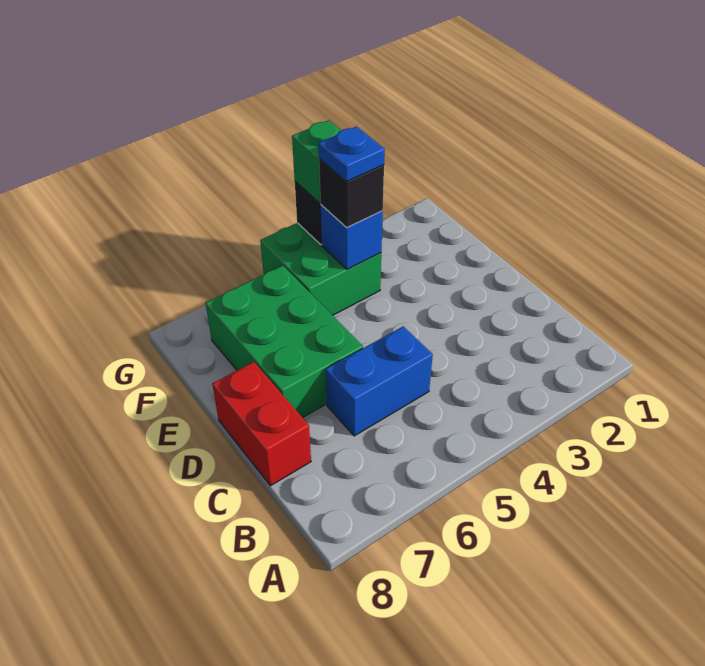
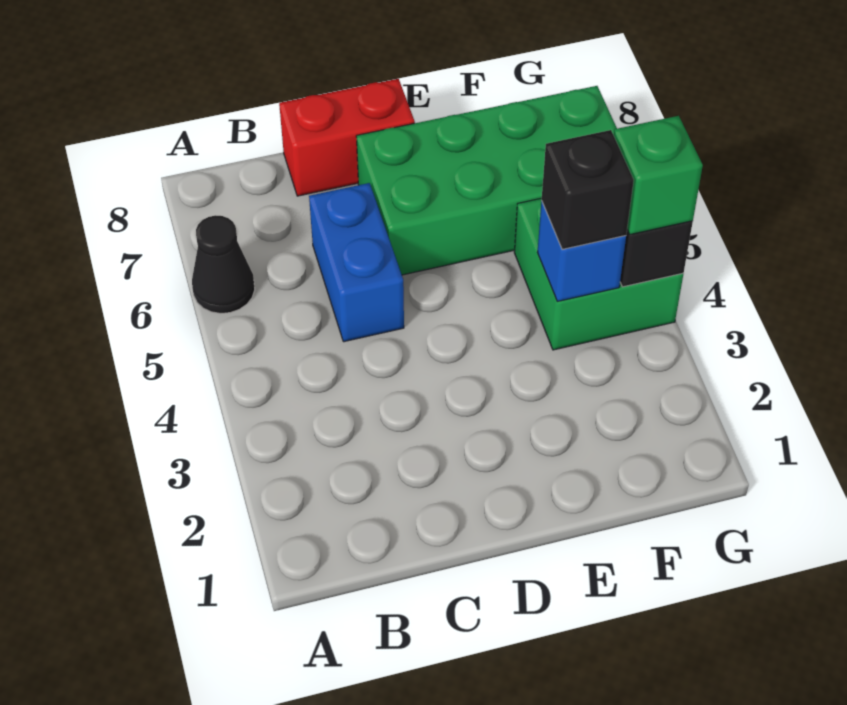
none -> black cone A6 level 1
green brick D6:F7 level 1 -> green brick D6:G7 level 1
blue plate F4 level 4 -> none

